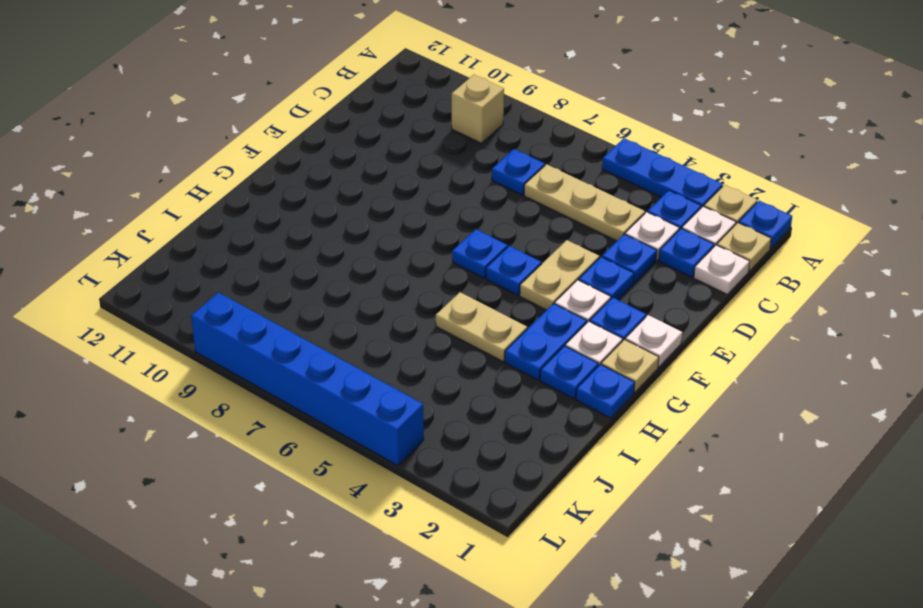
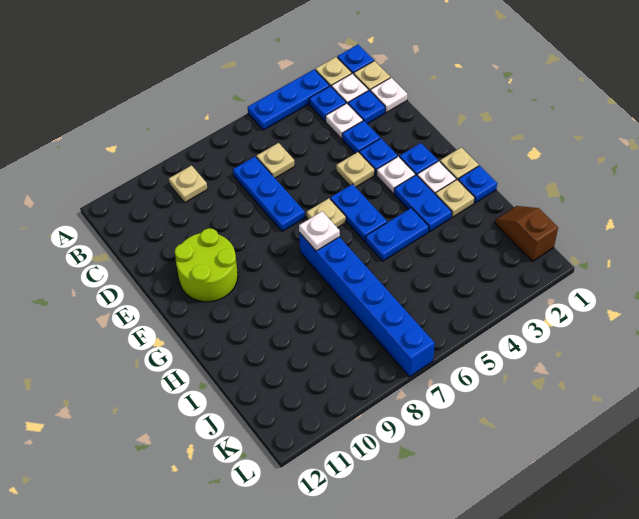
tan brick B9 level 1 -> tan plate B9 level 1
tan plate C4:C6 level 1 -> tan plate C6 level 1
blue plate C7 level 1 -> blue plate C7:E7 level 1
tan plate E4:F4 level 1 -> tan plate E4 level 1
none -> lime round brick E10:F11 level 1
white plate F1 level 1 -> white plate G7 level 2
blue plate F5 level 1 -> blue plate F5:G5 level 1
blue plate F6 level 1 -> tan plate F6 level 1
blue plate H2 level 1 -> tan plate H2 level 1
tan plate H4:H5 level 1 -> blue plate H4:H5 level 1
none -> brown slope J1:K1 level 1 top K
blue brick L4:L9 level 1 -> blue brick G7:L7 level 1

